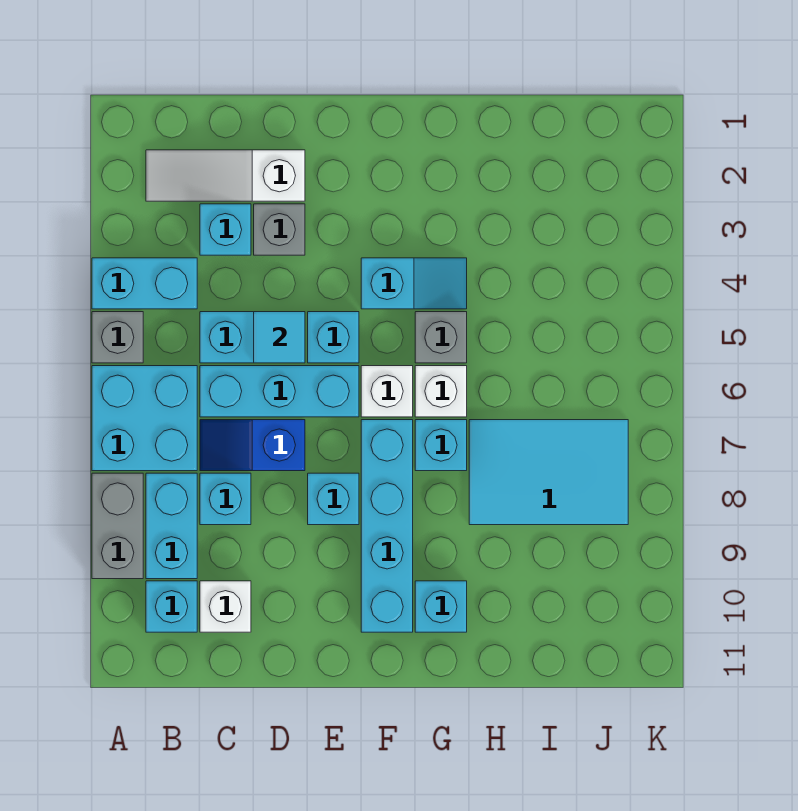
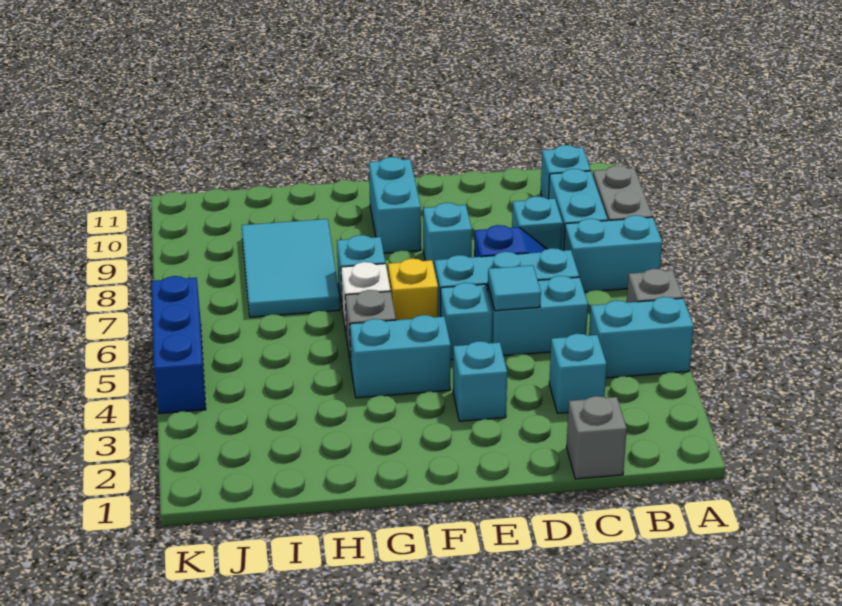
cyan brick A6:B7 level 1 -> cyan brick A7:B7 level 1
white slope B2:D2 level 1 top D -> none
white brick C10 level 1 -> none
grey brick D3 level 1 -> grey brick C1 level 1
cyan slope F4:G4 level 1 top F -> cyan brick F4:G4 level 1
white brick F6 level 1 -> yellow brick F6 level 1
cyan brick F7:F10 level 1 -> cyan brick F9:F10 level 1
cyan brick G10 level 1 -> cyan brick E3 level 1
cyan tile H7:J8 level 1 -> cyan tile H7:I9 level 1
none -> blue brick K4:K6 level 1

